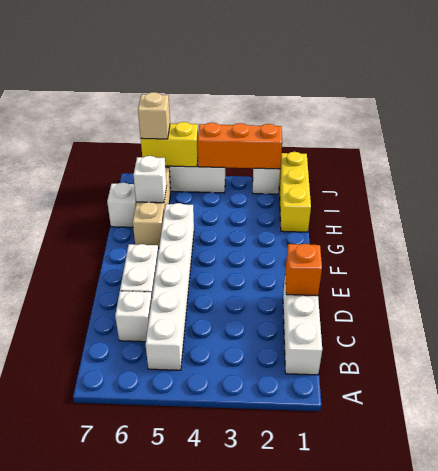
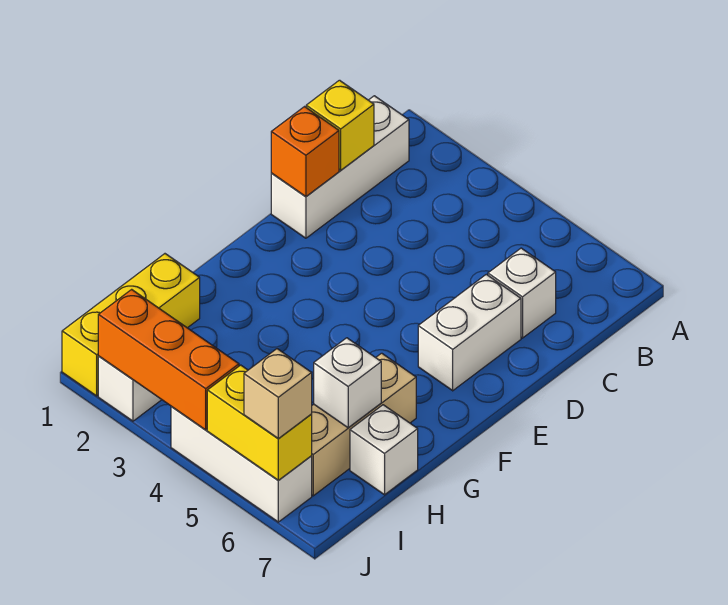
white brick B5:G5 level 1 -> none
none -> yellow brick C1 level 2

